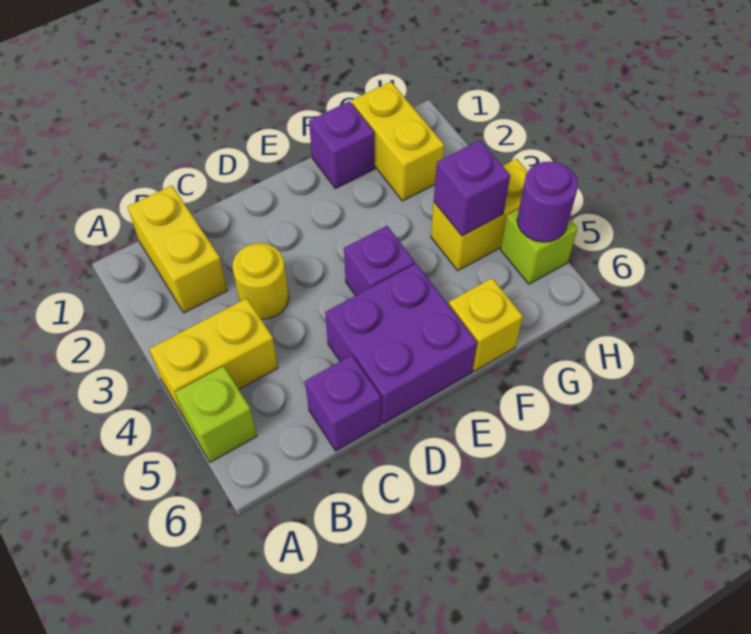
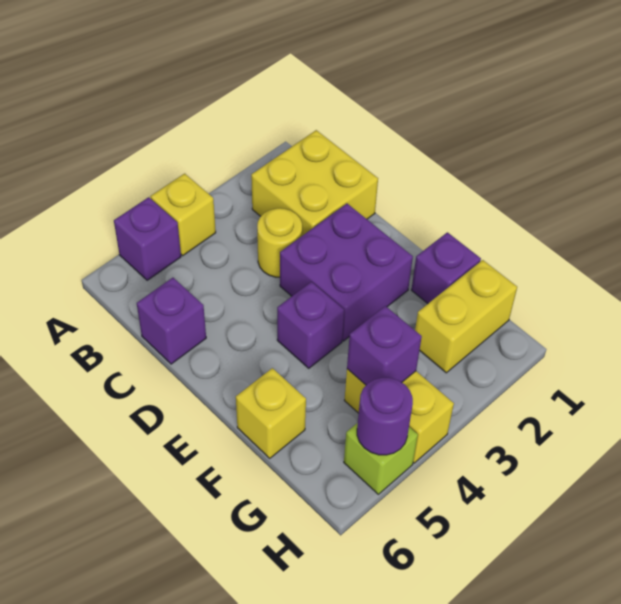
yellow brick A4:B4 level 1 -> yellow brick A4 level 1
lime brick A5 level 1 -> purple brick A5 level 1
yellow brick B1:B2 level 1 -> yellow brick B1:C2 level 1
purple brick D5:E6 level 1 -> purple brick D2:E3 level 1

